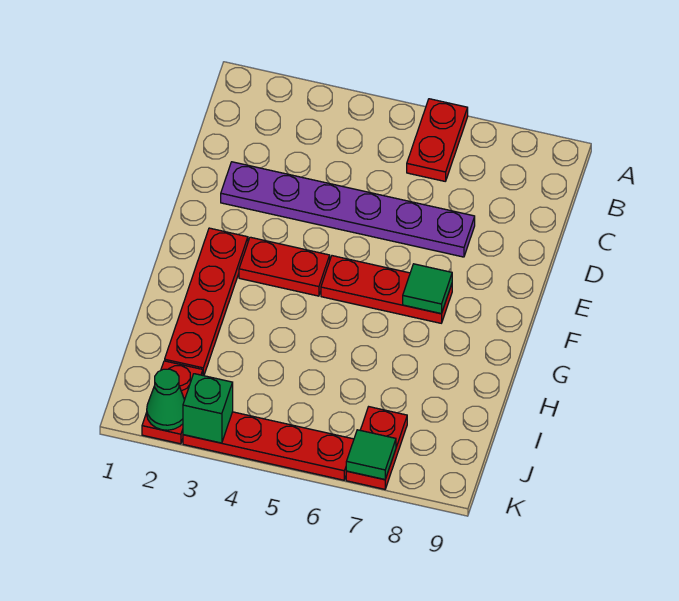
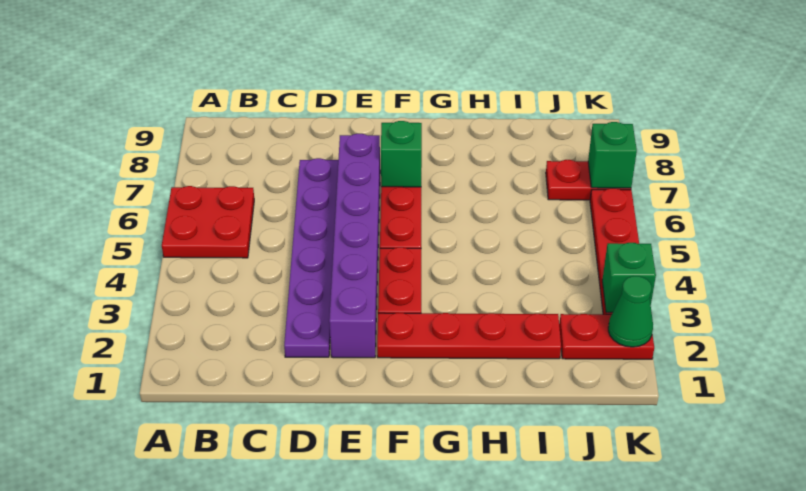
red plate A6:B6 level 1 -> red plate A5:B6 level 1
none -> purple brick E2:E7 level 1
green tile F7 level 2 -> green brick F7 level 2
green tile K7 level 2 -> green brick K7 level 2

